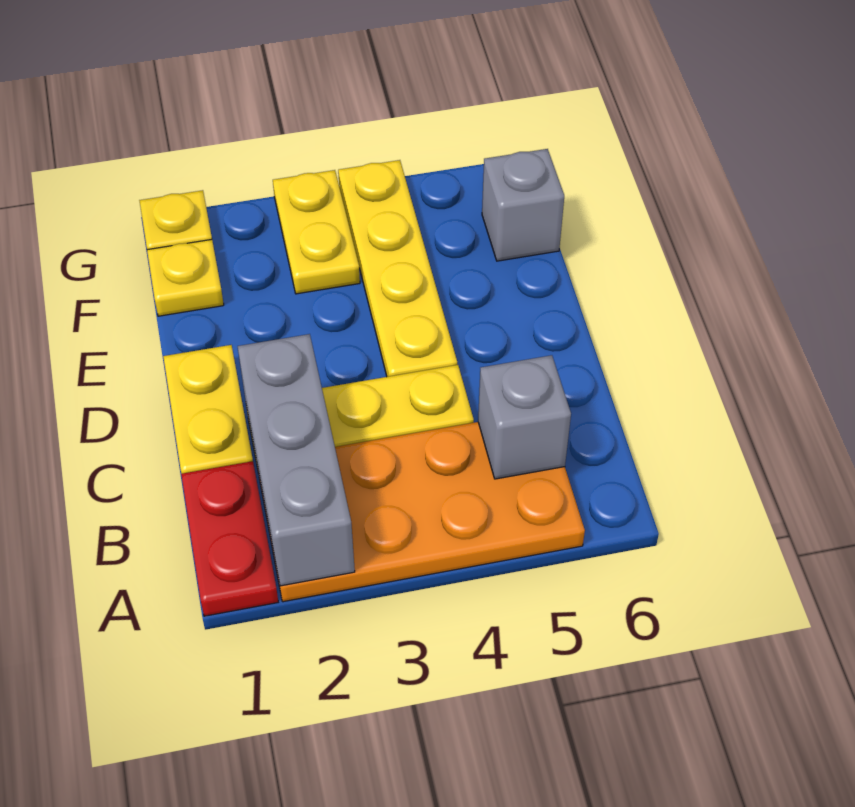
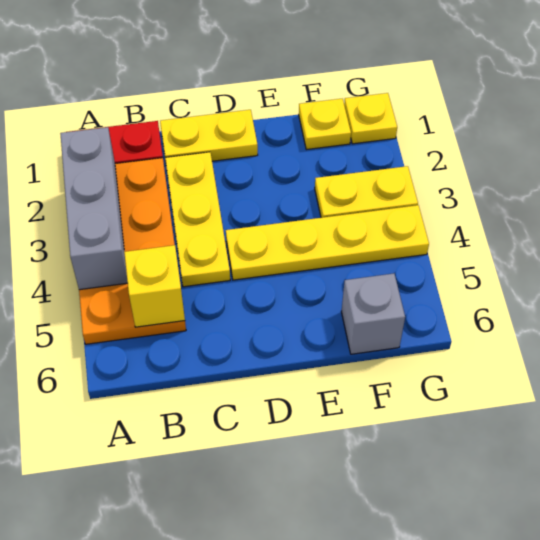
grey brick A2:C2 level 2 -> grey brick A2:A4 level 2
grey brick B5 level 2 -> yellow brick B5 level 2

